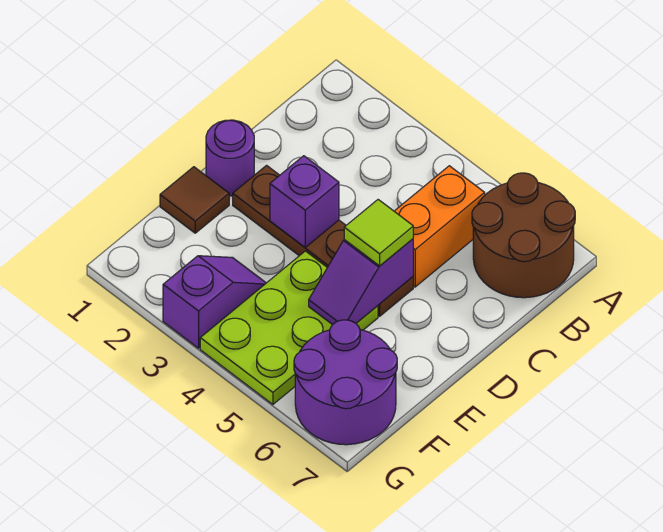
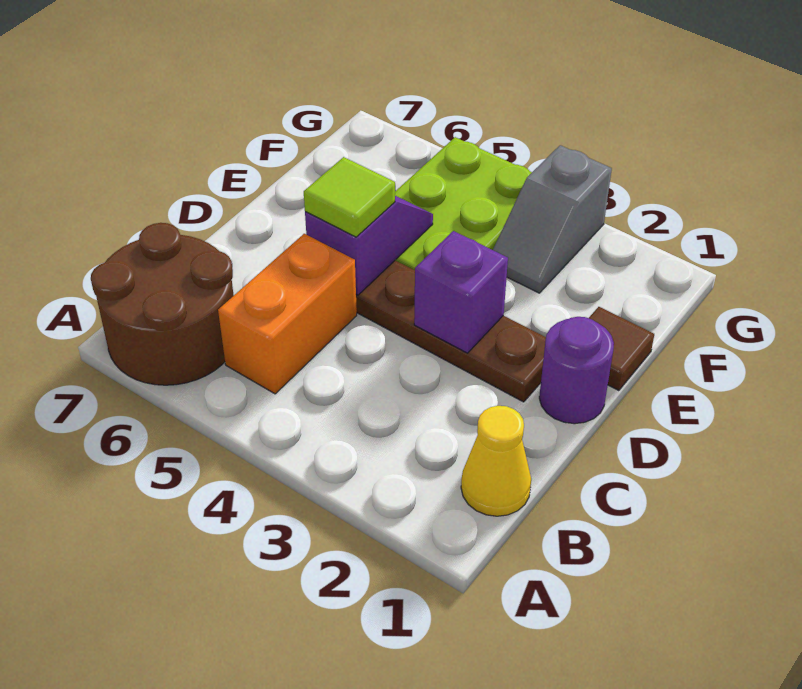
none -> yellow cone B1 level 1
purple slope F3:G3 level 1 top G -> grey slope F3:G3 level 1 top G
purple round brick F6:G7 level 1 -> none

